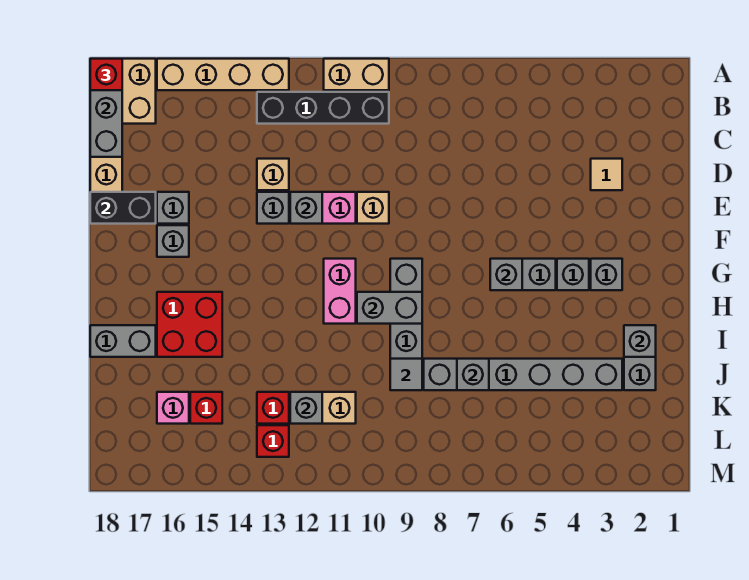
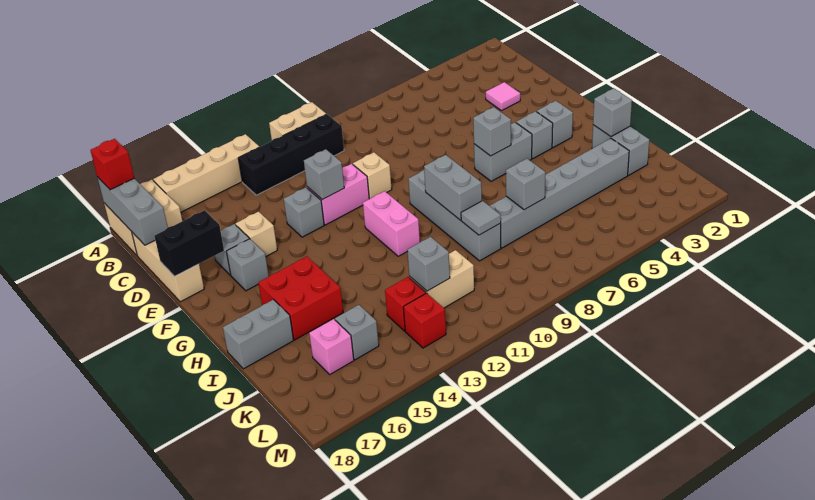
tan tile D3 level 1 -> pink tile D3 level 1
tan brick D13 level 1 -> tan brick E15 level 1
grey brick H9:H10 level 2 -> grey brick H9:I9 level 2
red brick K15 level 1 -> grey brick K15 level 1

